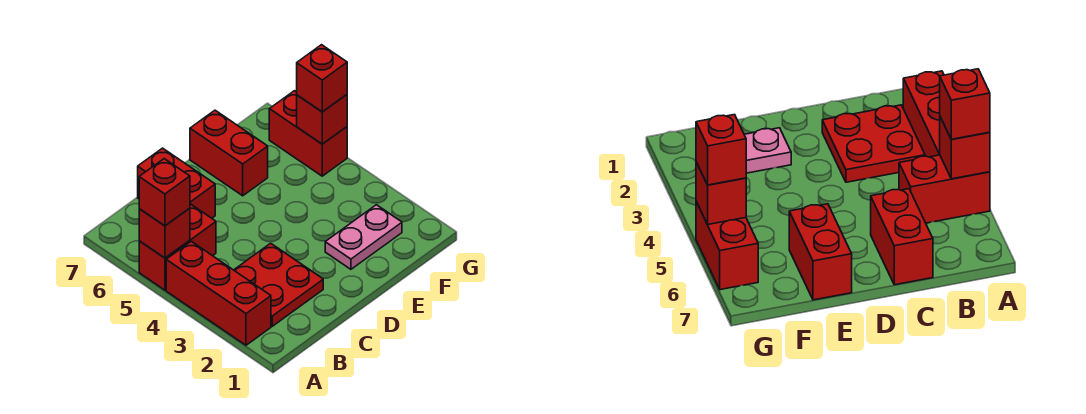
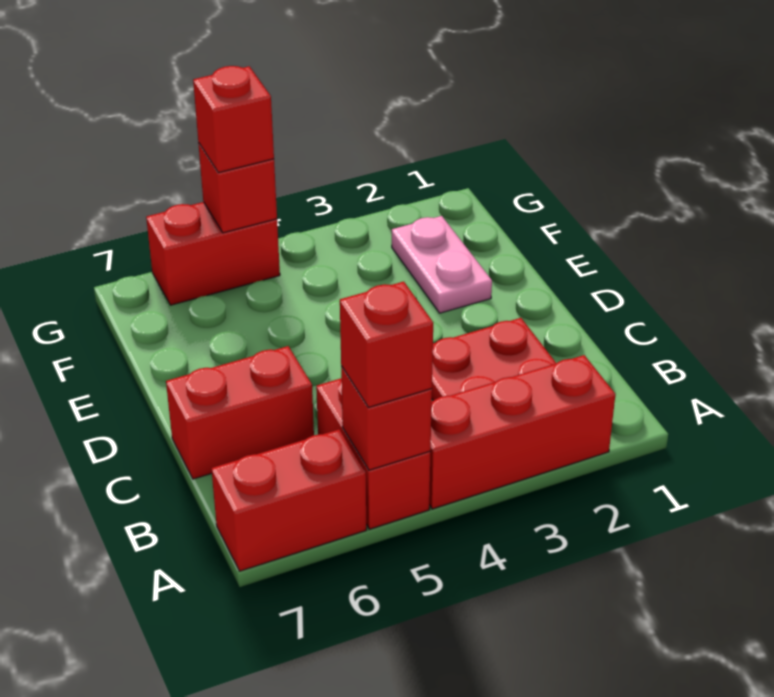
red brick E6:E7 level 1 -> red brick A6:A7 level 1

